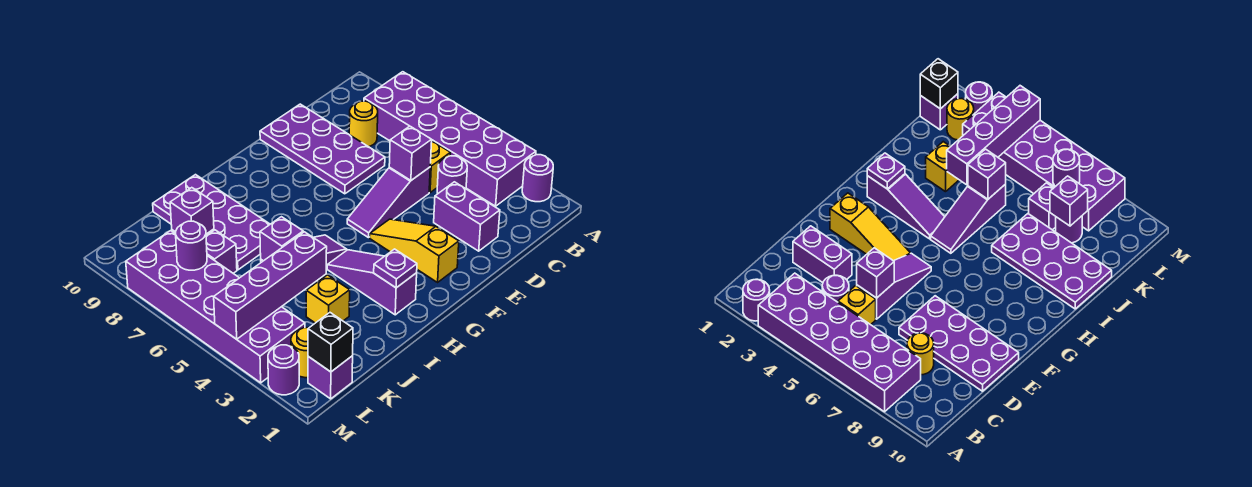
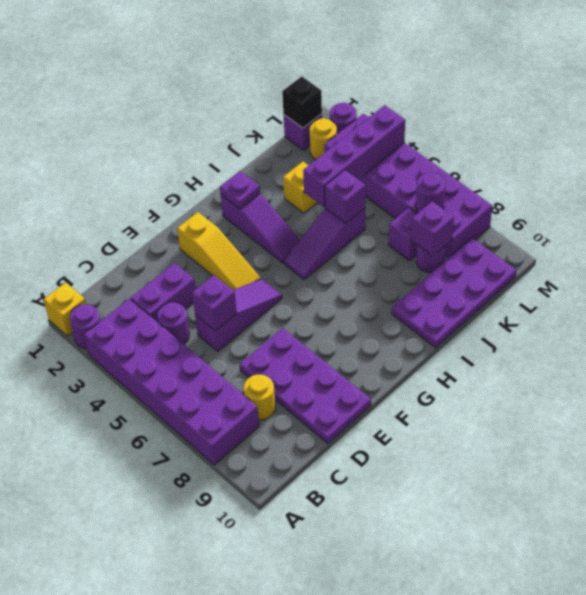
yellow brick C5 level 1 -> yellow brick A1 level 1
purple brick D2:D3 level 1 -> purple brick C3:D3 level 1
purple plate I7:J10 level 1 -> purple plate I9:L10 level 1

